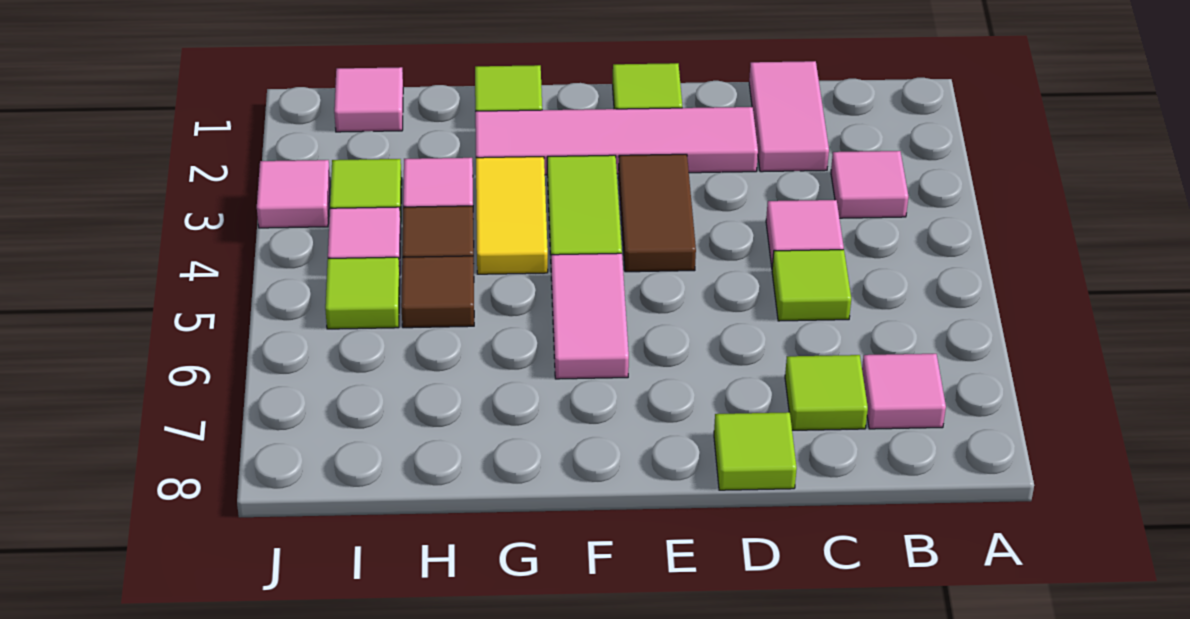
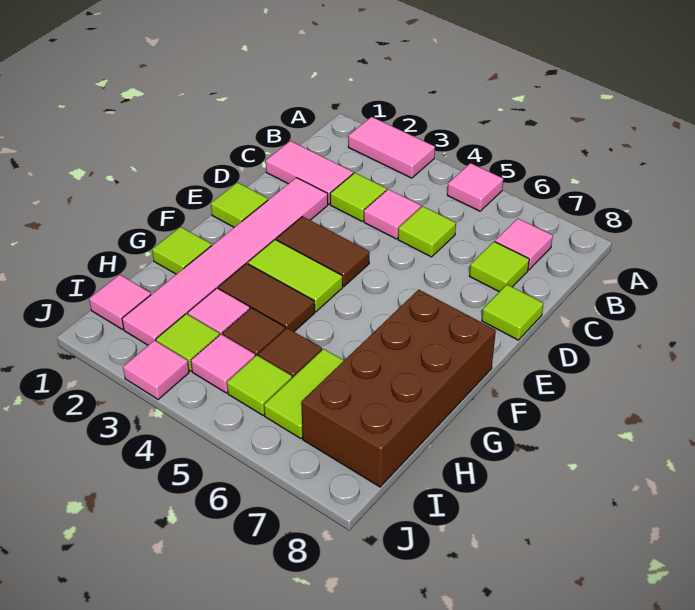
pink tile B3 level 1 -> pink tile A5 level 1
none -> lime tile C3 level 1
pink tile D2:G2 level 1 -> pink tile D2:I2 level 1
pink tile F5:F6 level 1 -> pink tile A2:A3 level 1
none -> brown brick F7:I8 level 1
yellow tile G3:G4 level 1 -> brown tile G3:G4 level 1
none -> lime tile H6:I6 level 1

